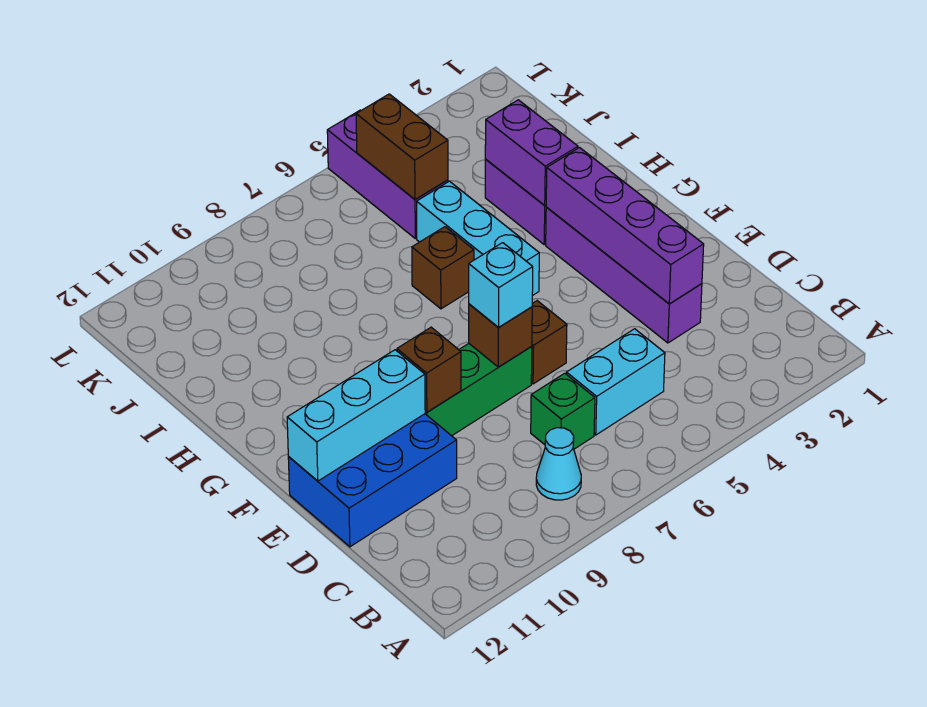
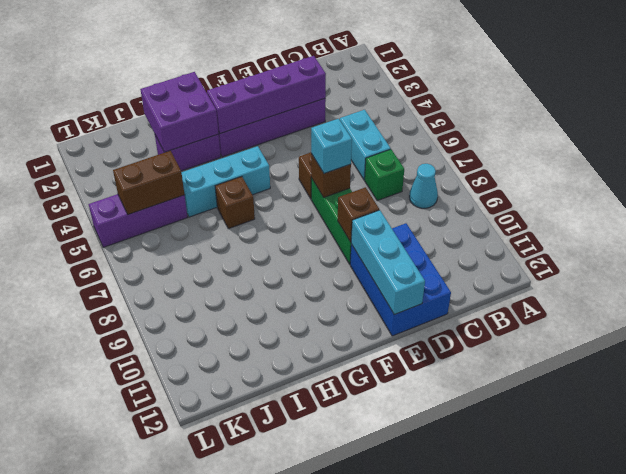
purple brick H3:I3 level 2 -> purple brick H2:I3 level 2

